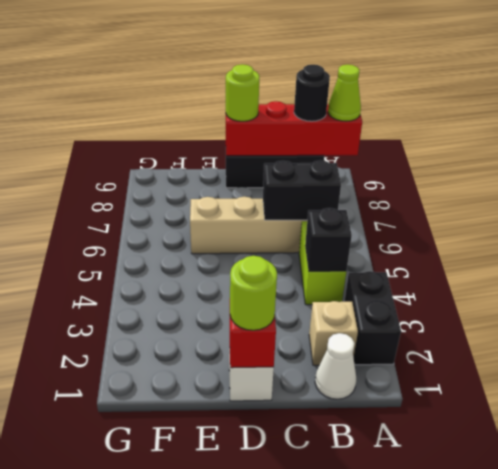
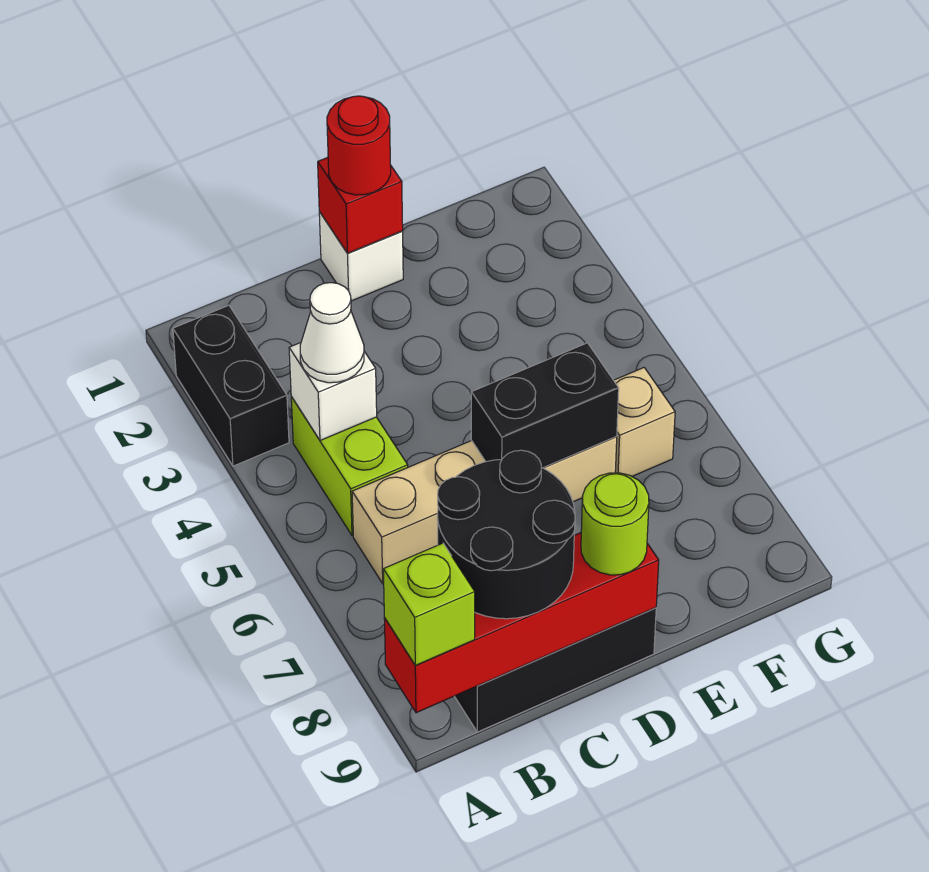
lime cone A9 level 3 -> lime brick A9 level 3
white cone B1 level 1 -> white cone B4 level 3
tan brick B2 level 1 -> tan brick F6 level 1
black brick B4 level 2 -> white brick B4 level 2
black brick B6:C6 level 2 -> black brick D6:E6 level 2
black round brick B9 level 3 -> black round brick B8:C9 level 3
lime round brick D1 level 3 -> red round brick D1 level 3

